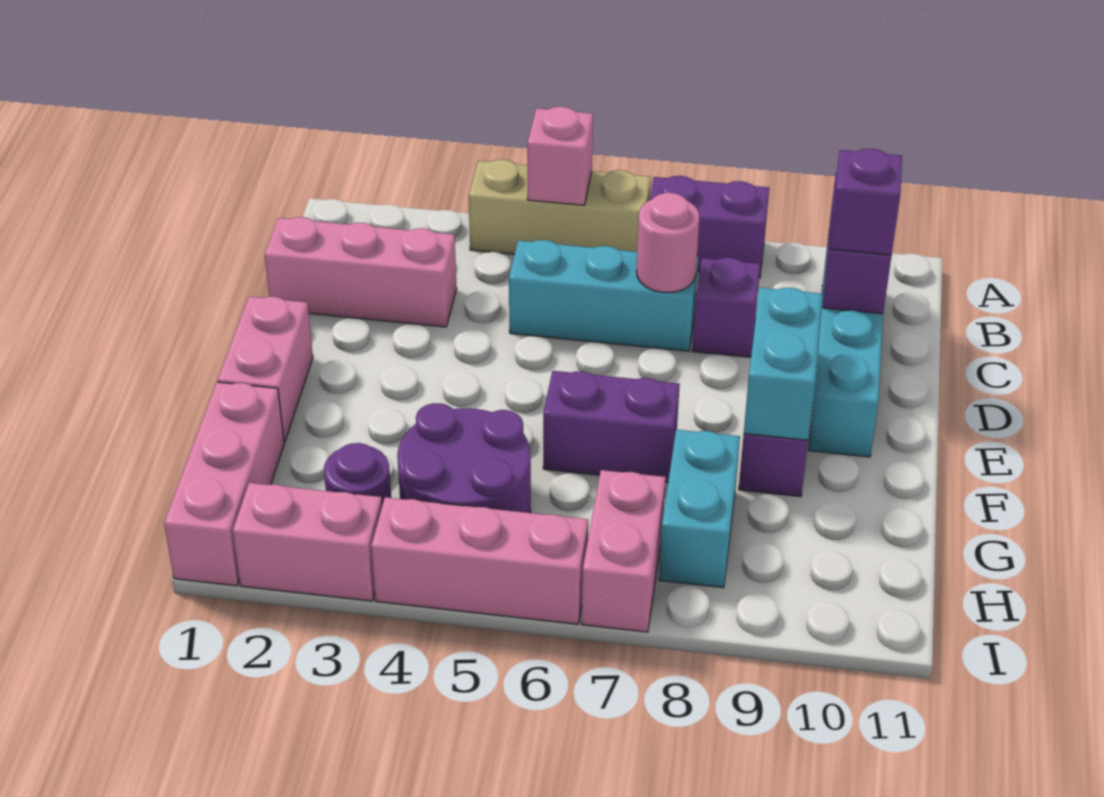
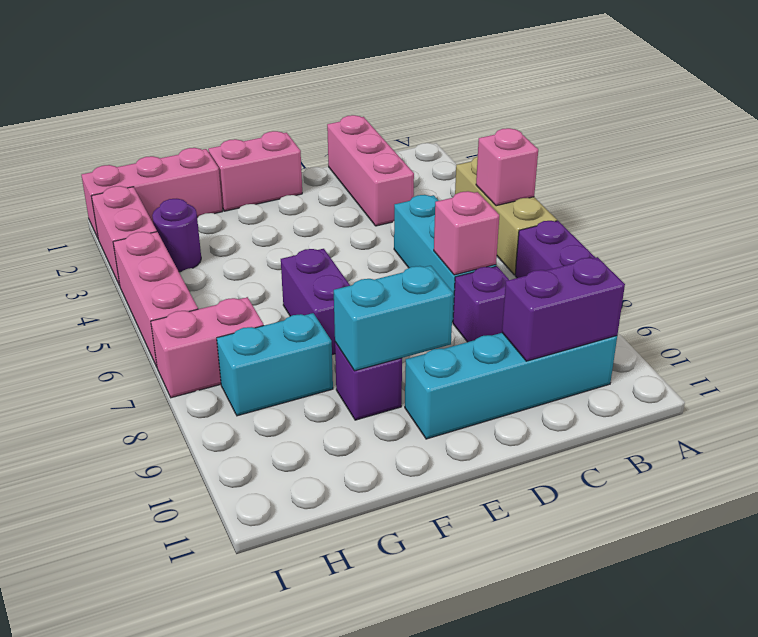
pink round brick C7 level 2 -> pink brick C7 level 2
purple brick C10 level 3 -> none
purple round brick G4:H5 level 1 -> none

